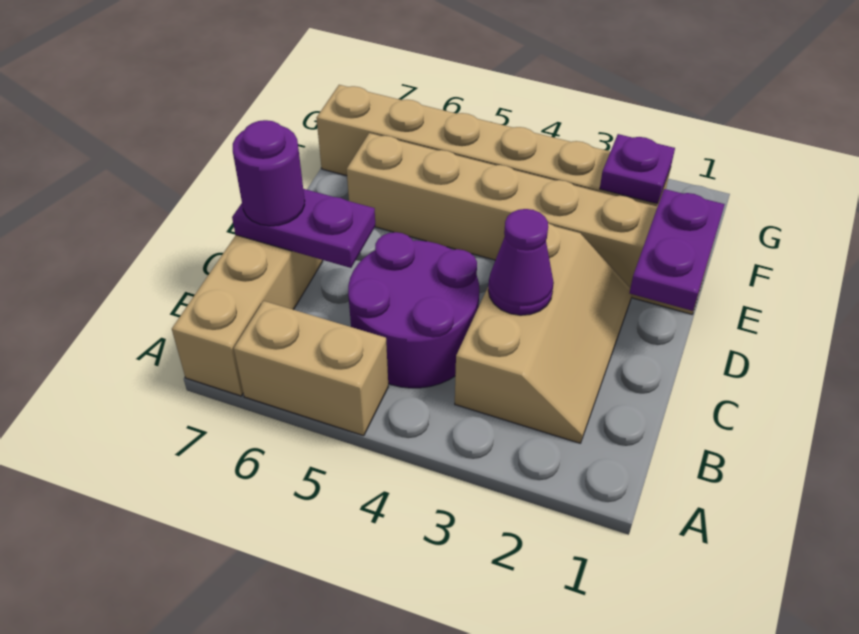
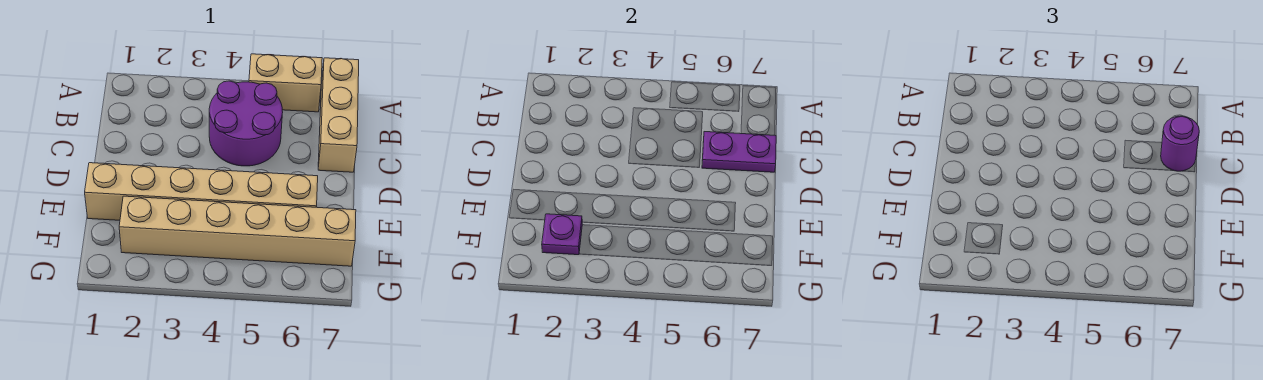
tan slope B2:D3 level 1 top 3 -> none
purple cone C3 level 2 -> none
purple plate D1:E1 level 2 -> none

